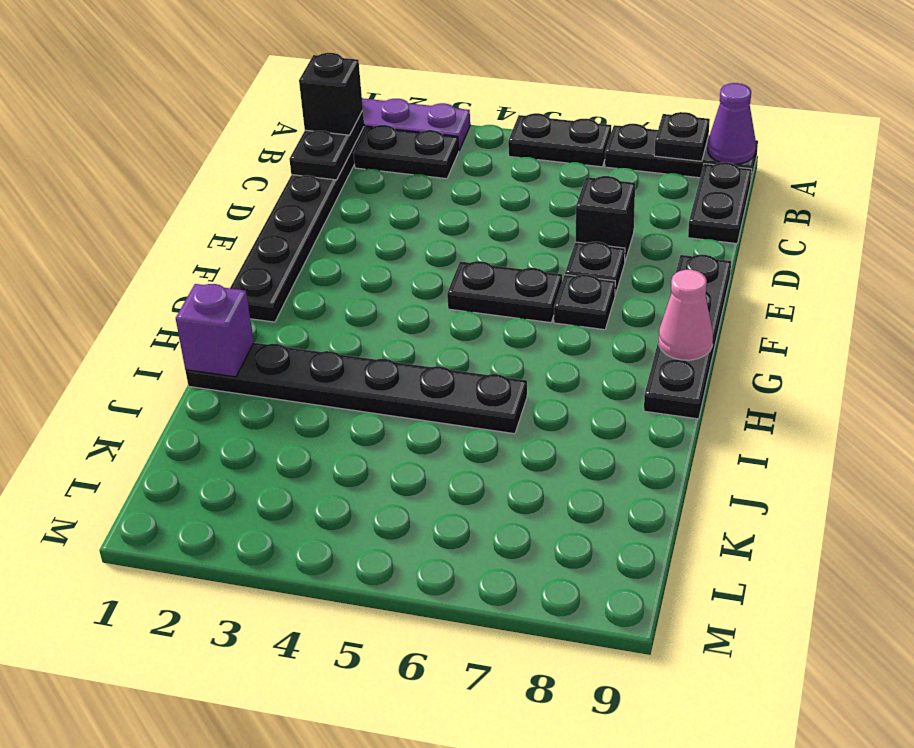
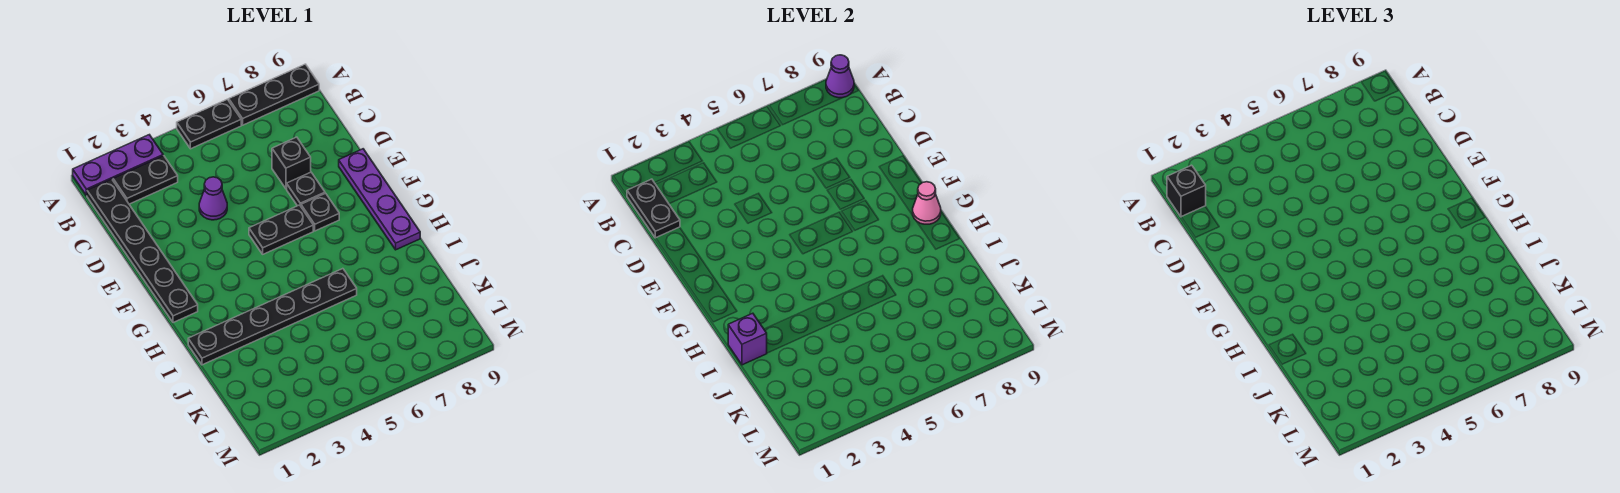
black plate A8 level 2 -> none
black plate B9:C9 level 1 -> none
none -> purple cone D4 level 1
black plate E9:H9 level 1 -> purple plate E9:H9 level 1

